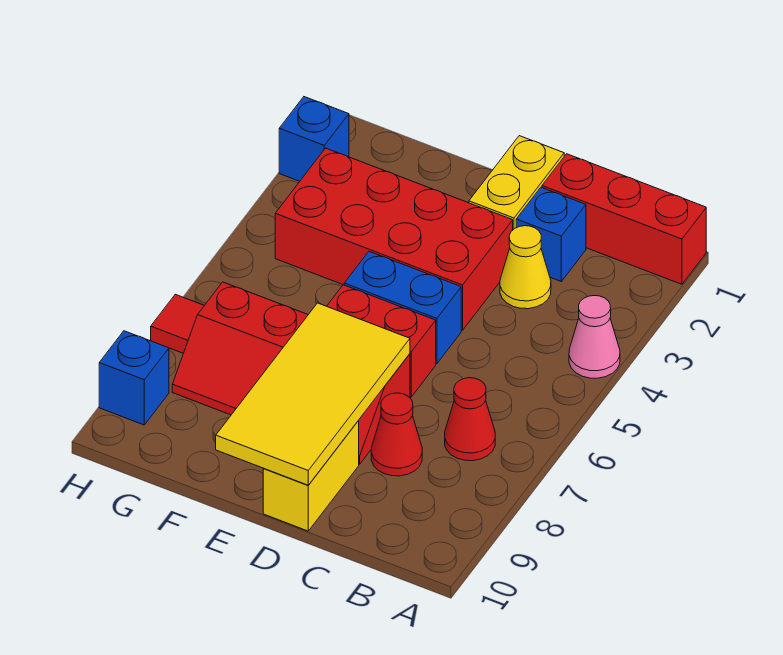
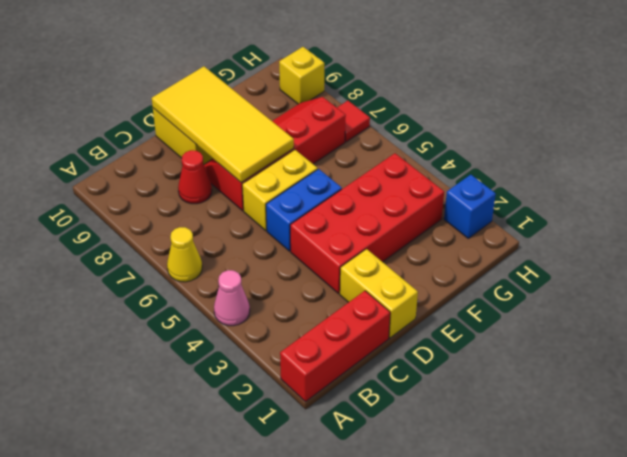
red cone B7 level 1 -> none
blue brick C2 level 1 -> none
yellow cone C3 level 1 -> yellow cone A6 level 1
red brick D6:E6 level 1 -> yellow brick D6:E6 level 1
blue brick H9 level 1 -> yellow brick H9 level 1

